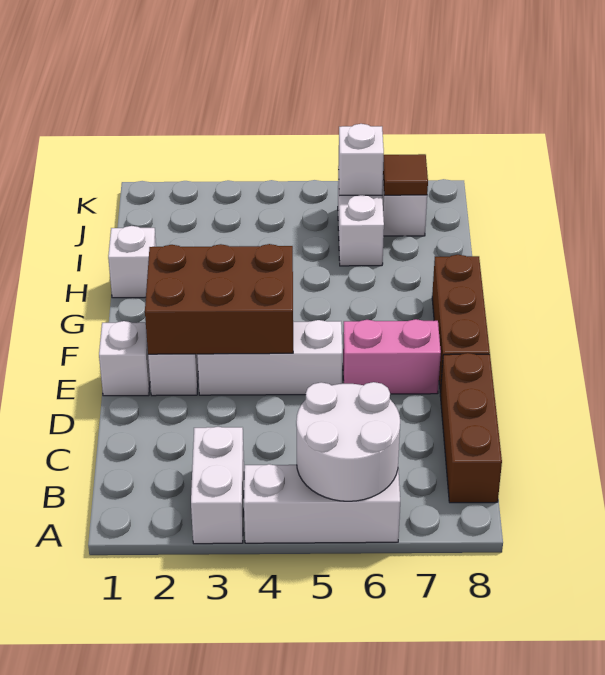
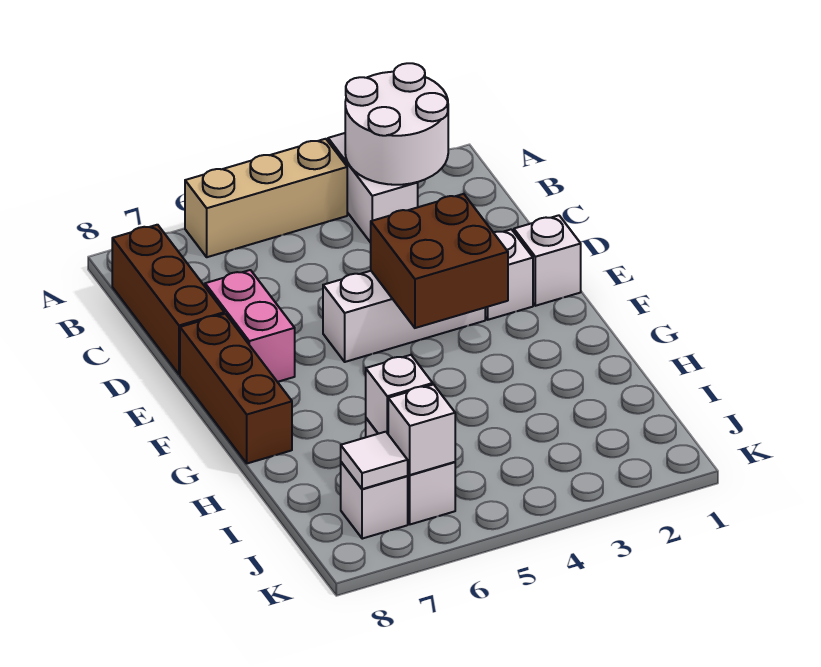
white brick A4:A6 level 1 -> tan brick A4:A6 level 1
white round brick A5:B6 level 2 -> white round brick A2:B3 level 2
brown brick E2:F4 level 2 -> brown brick E3:F4 level 2
pink brick E6:E7 level 1 -> pink brick D7:E7 level 1
white brick H1 level 1 -> white brick I6 level 2
brown tile J7 level 2 -> white tile J7 level 2

